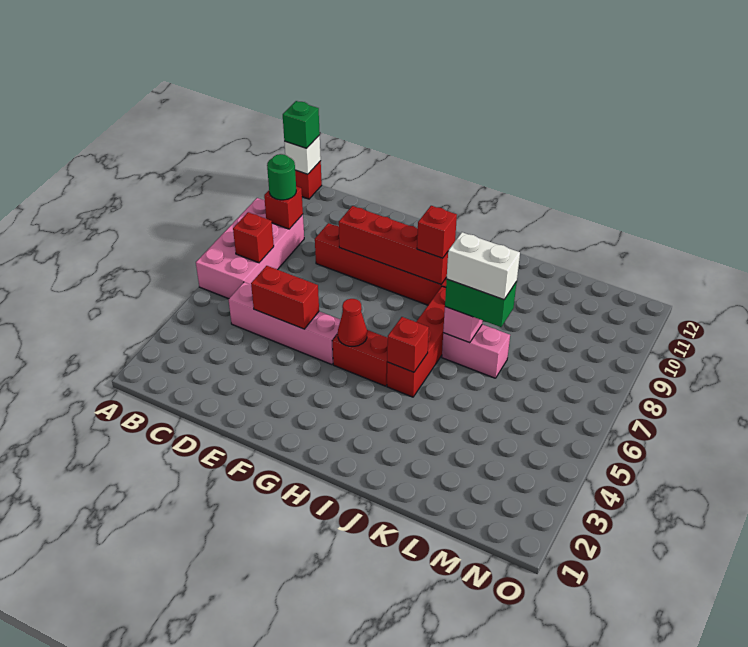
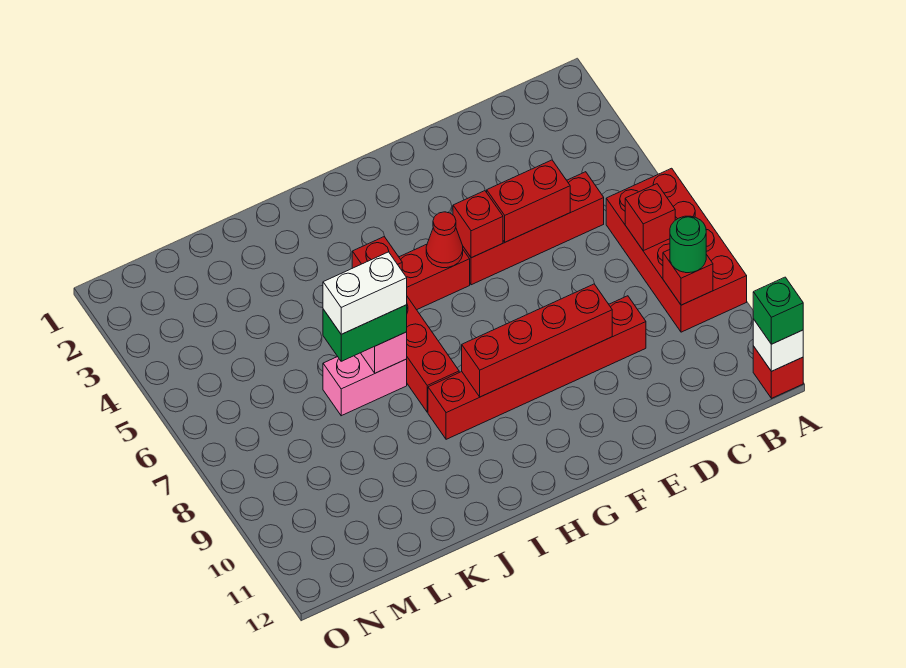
pink brick A6:B9 level 1 -> red brick A6:B9 level 1
pink brick C5:F5 level 1 -> red brick C5:F5 level 1
red brick H9 level 3 -> red brick F5 level 2

